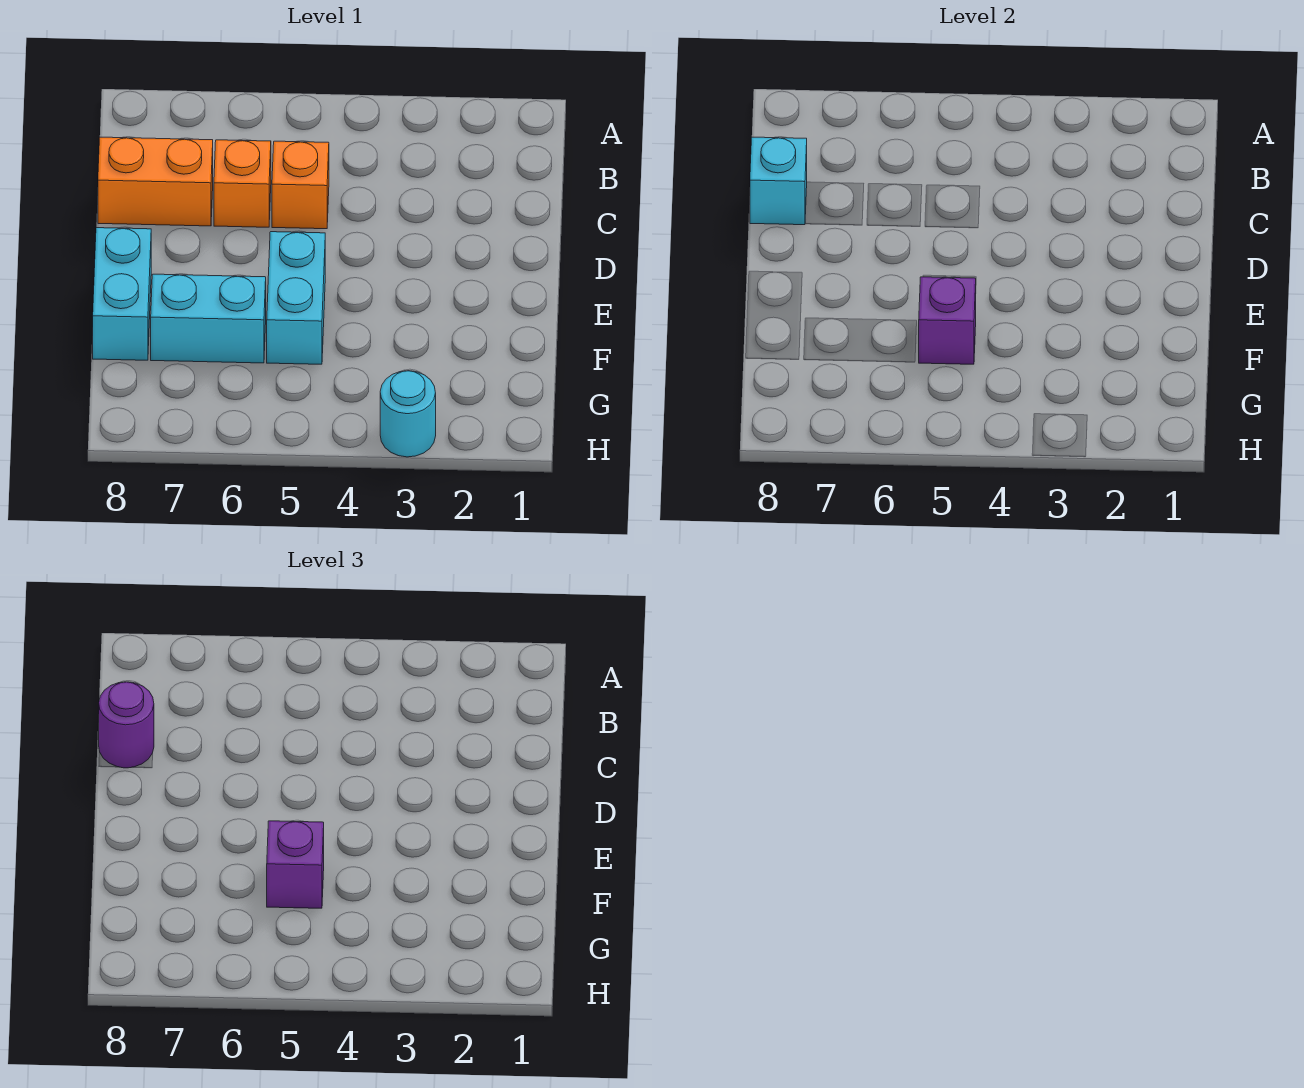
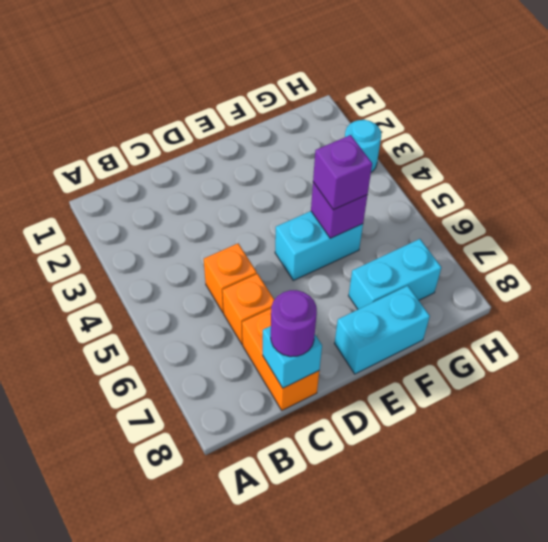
cyan brick F6:F7 level 1 -> cyan brick F7:G7 level 1

